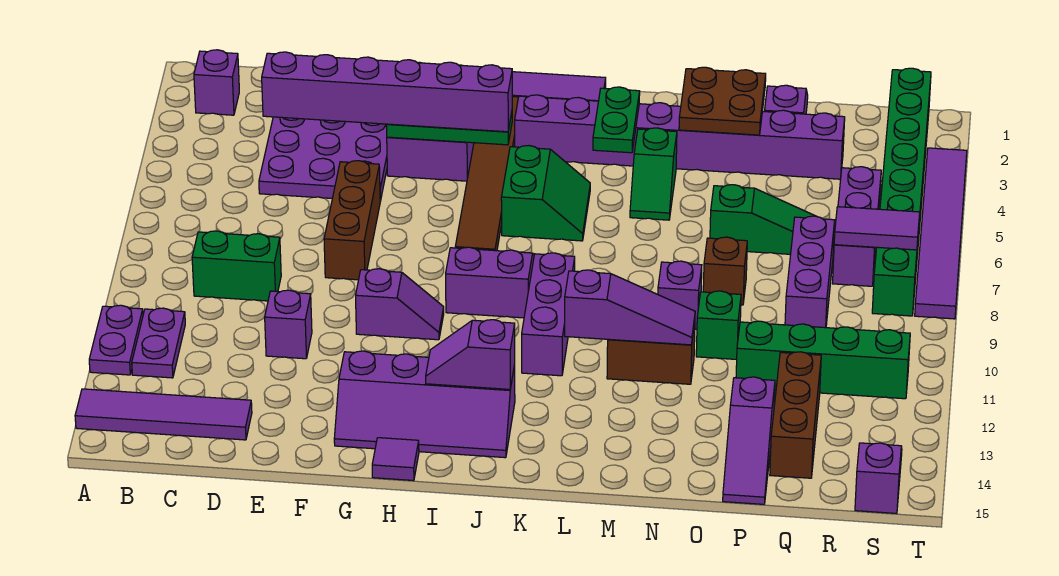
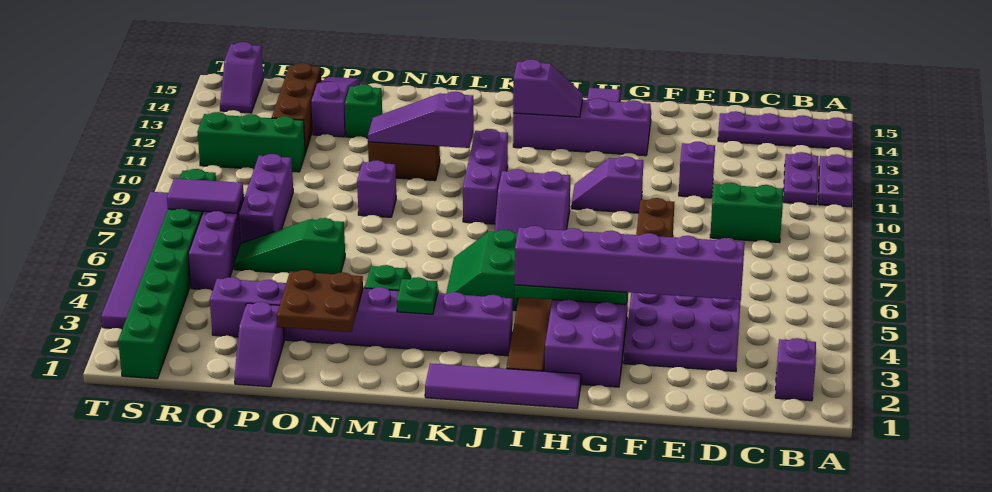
purple tile A14:D14 level 1 -> purple plate A14:D14 level 1
green plate L3:L4 level 2 -> green plate L3 level 2
brown brick O8 level 1 -> none
green brick O10 level 1 -> green brick O13 level 1
green brick P11:S11 level 1 -> green brick Q11:S11 level 1

